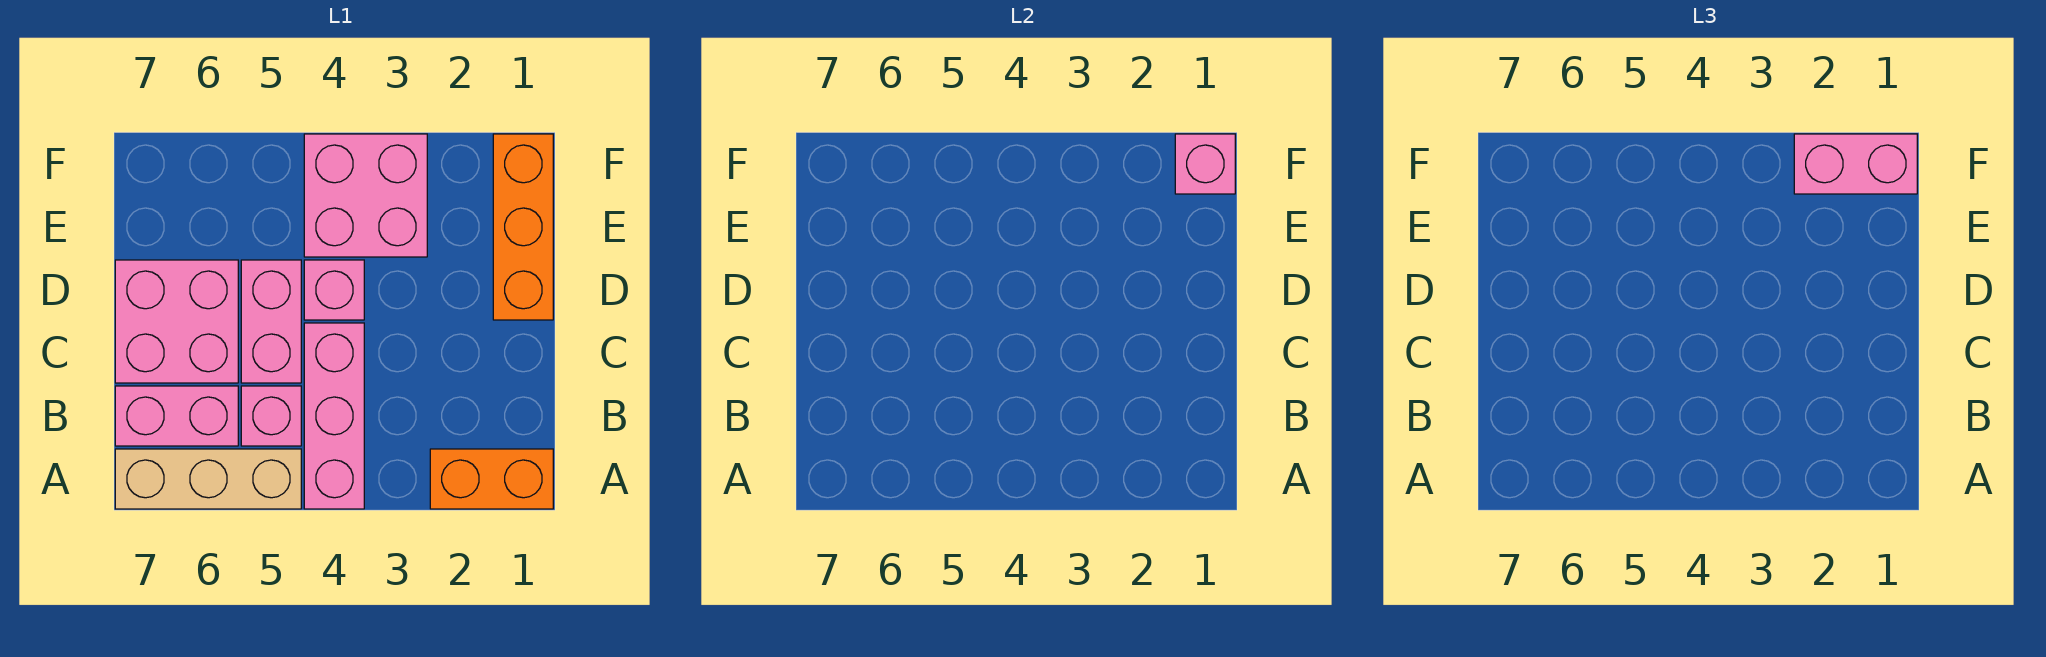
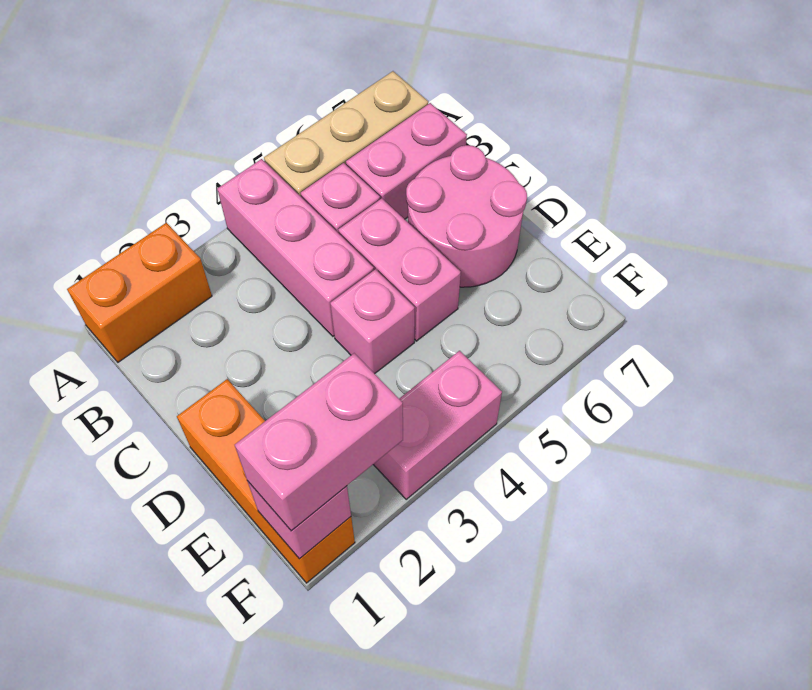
pink brick C6:D7 level 1 -> pink round brick C6:D7 level 1
pink brick E3:F4 level 1 -> pink brick F3:F4 level 1

